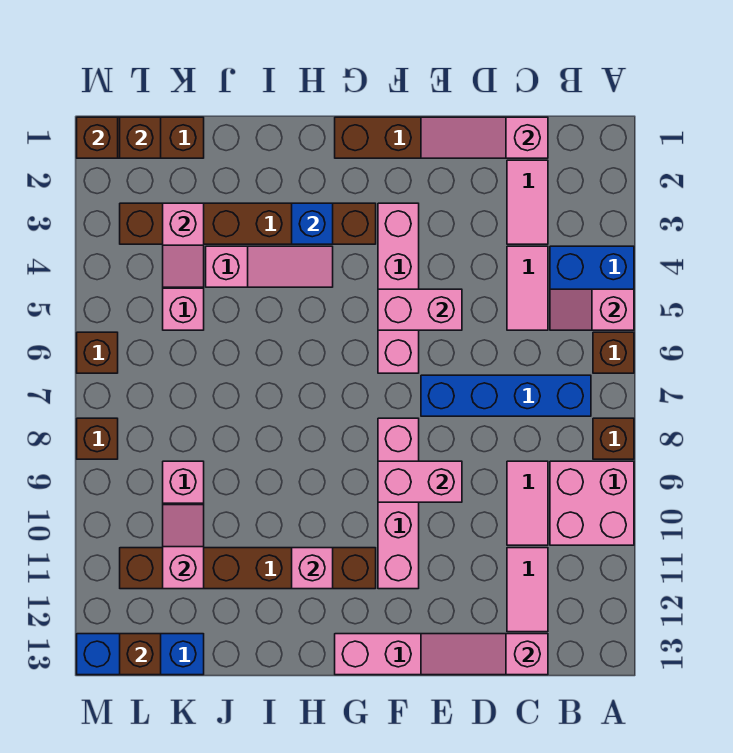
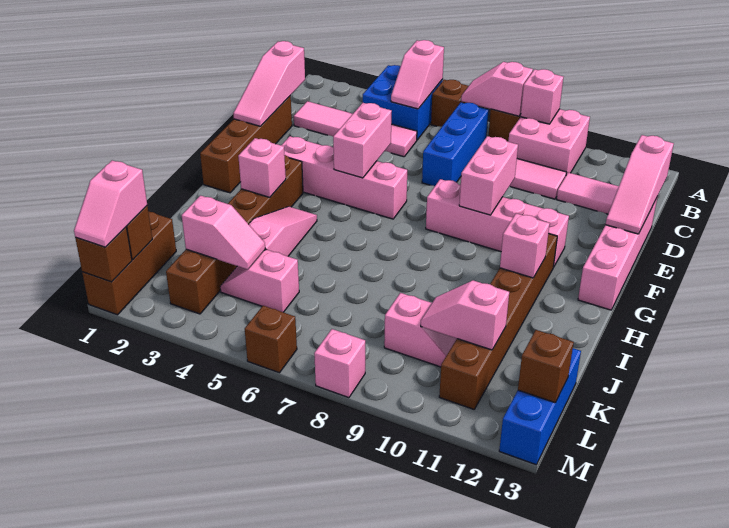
none -> pink slope A7:A8 level 2 top 8
none -> pink brick A9 level 2
blue brick B7:E7 level 1 -> blue brick B7:D7 level 1
blue brick H3 level 2 -> pink brick H3 level 2
none -> pink slope L1:M1 level 3 top L
brown brick M8 level 1 -> pink brick M8 level 1

